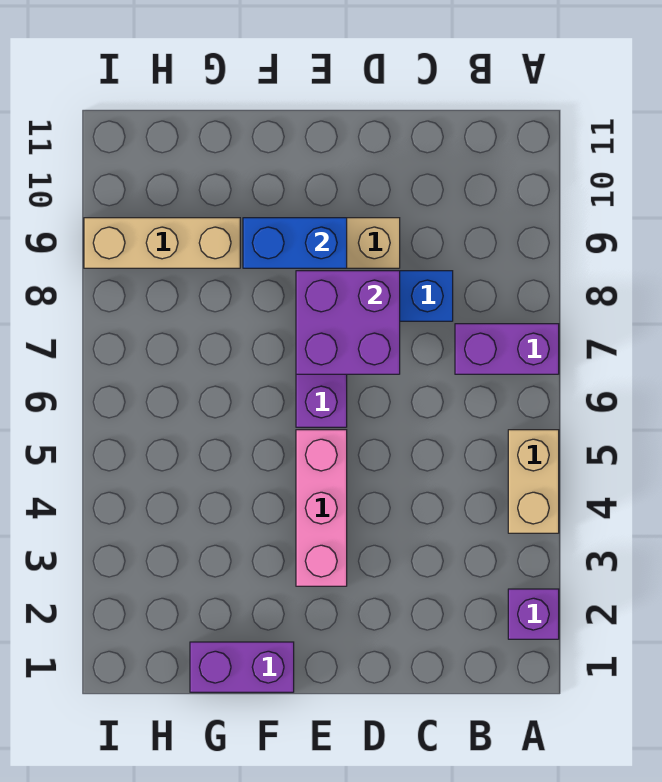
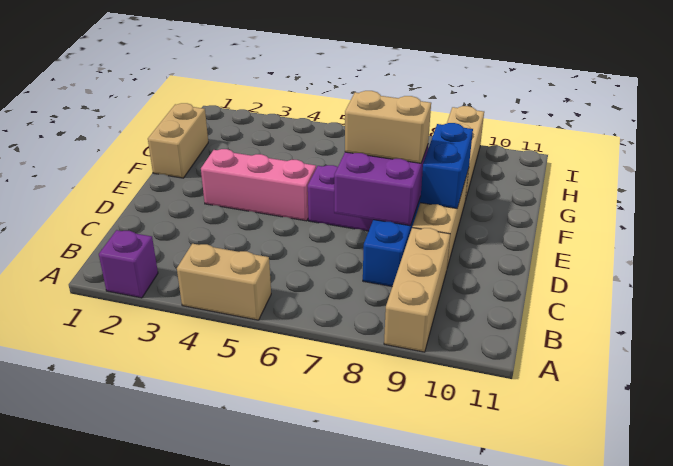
purple brick A7:B7 level 1 -> none
none -> tan brick A9:C9 level 1
none -> tan brick E7:E8 level 3
purple brick F1:G1 level 1 -> tan brick F1:G1 level 1

